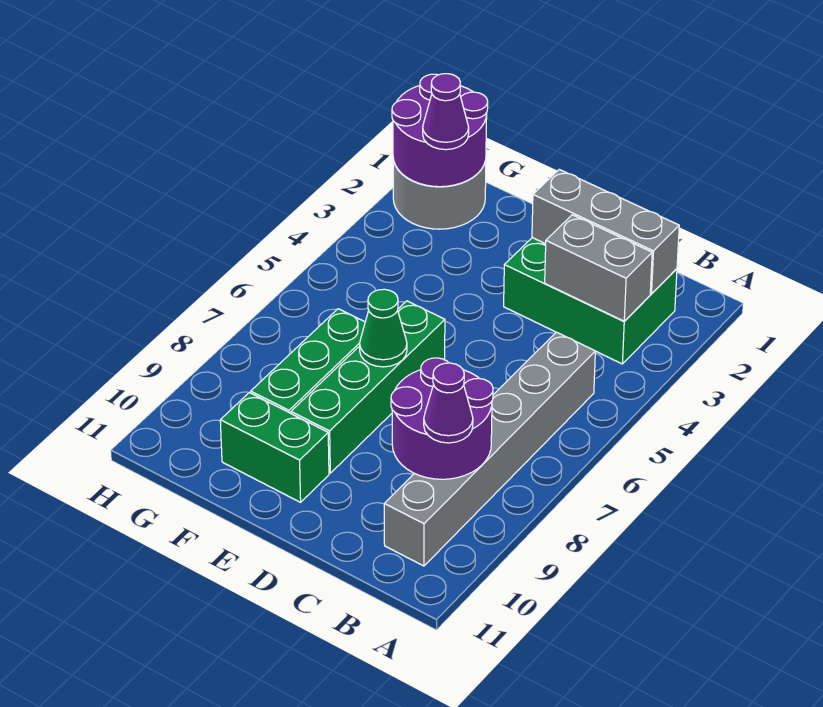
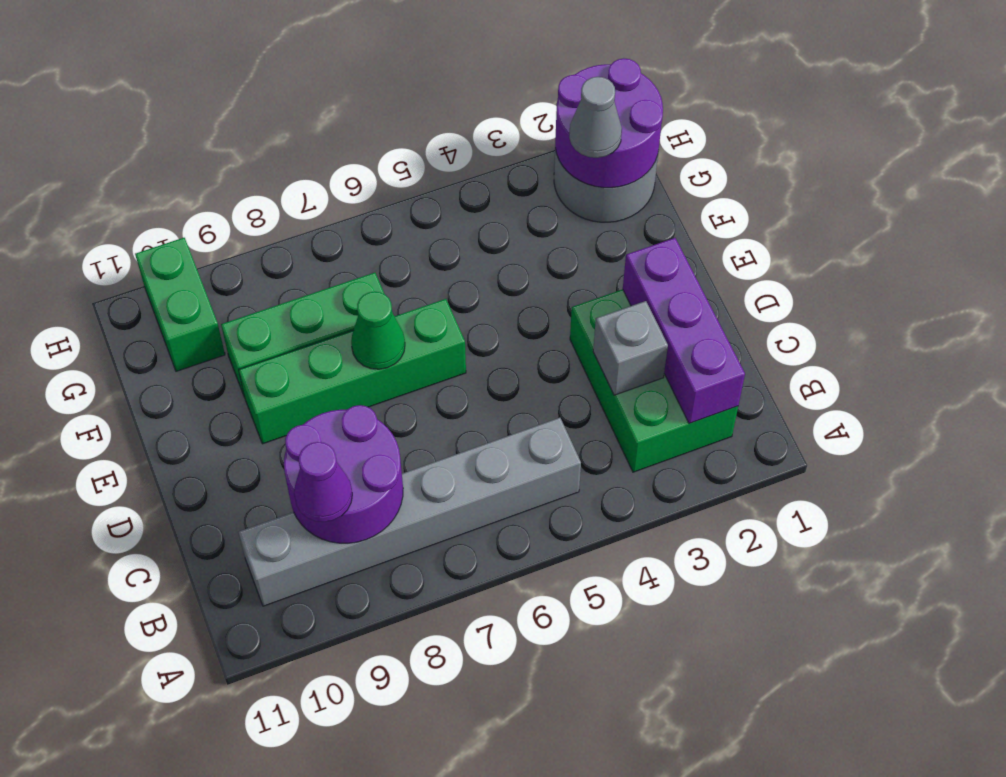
grey brick B2:D2 level 2 -> purple brick B2:D2 level 2
grey brick B3:C3 level 2 -> grey brick C3 level 2
green brick E10:F10 level 1 -> green brick G10:H10 level 1
purple cone G2 level 3 -> grey cone G2 level 3

